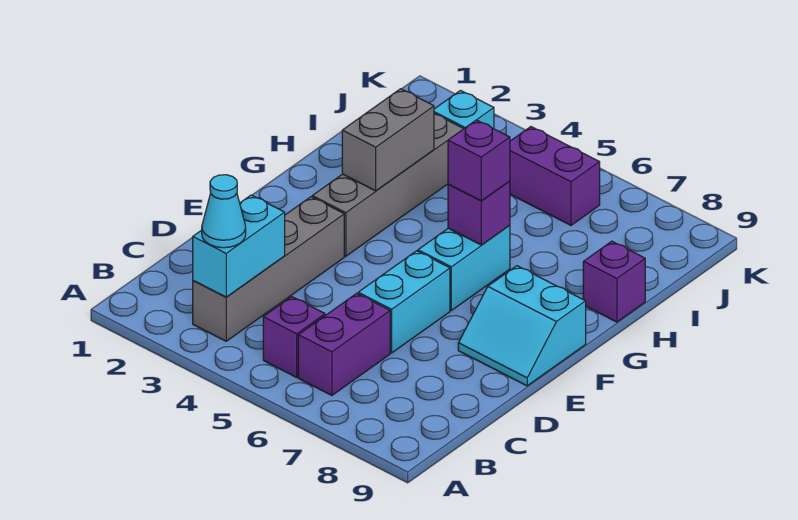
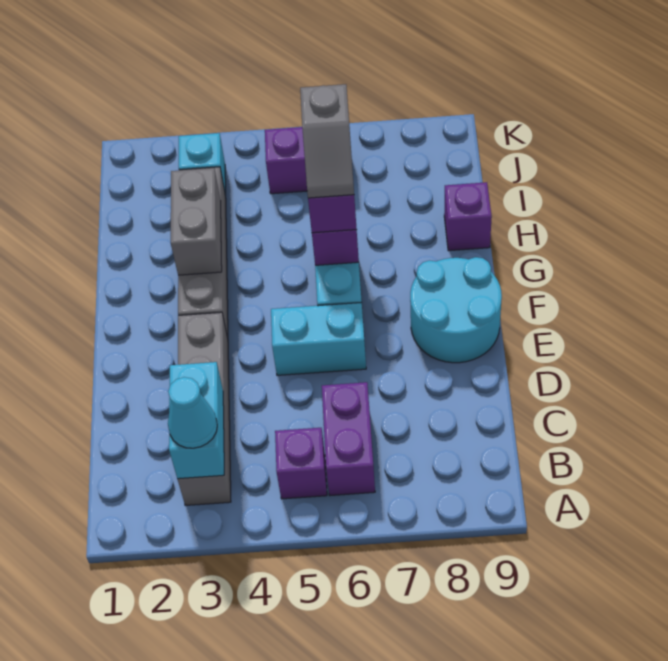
cyan brick D6:E6 level 1 -> cyan brick E5:E6 level 1
cyan slope E8:F9 level 1 top F -> cyan round brick E8:F9 level 1
none -> grey slope G6:H6 level 4 top H

